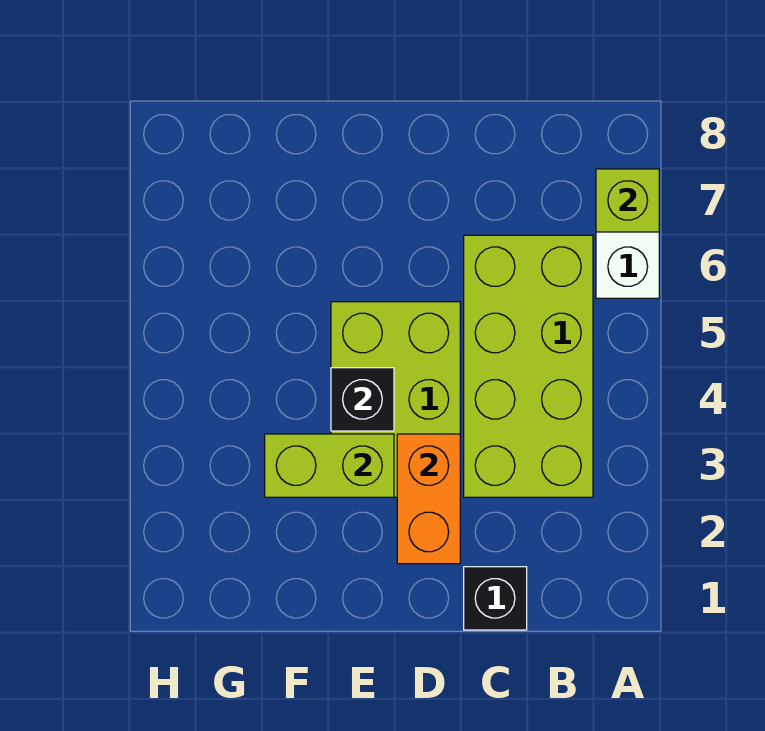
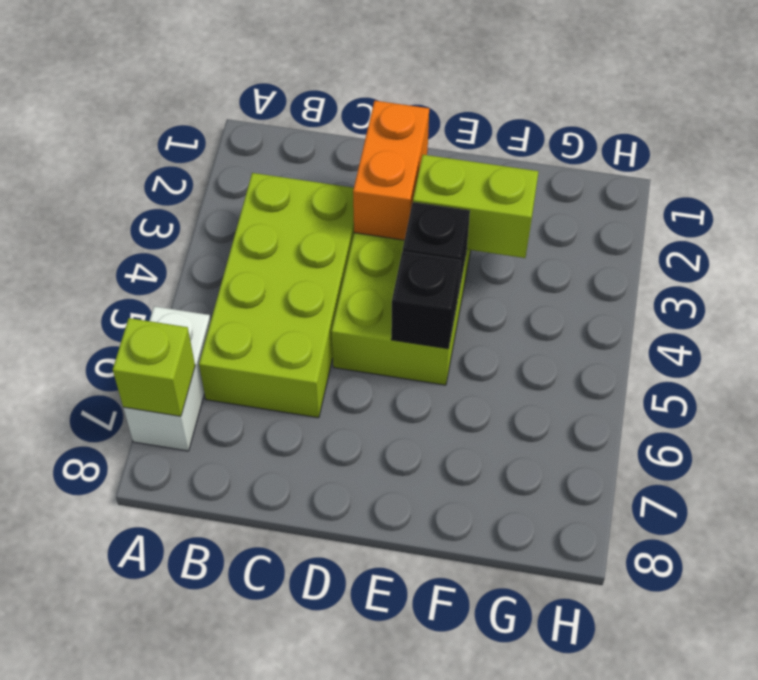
black brick C1 level 1 -> black brick E5 level 2

